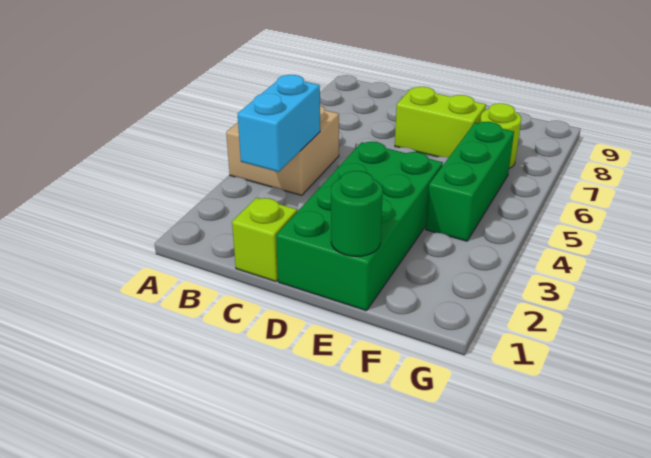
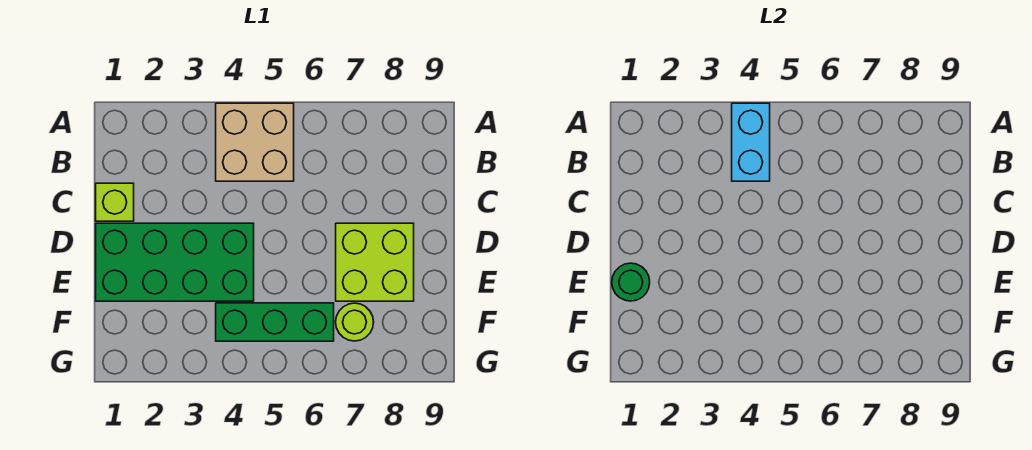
cyan brick B3:B4 level 2 -> cyan brick A4:B4 level 2
lime brick D7:E7 level 1 -> lime brick D7:E8 level 1

